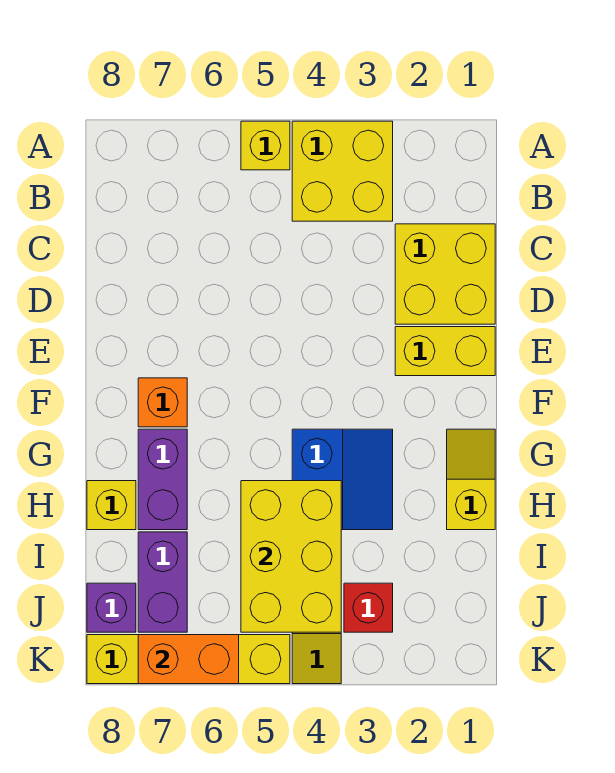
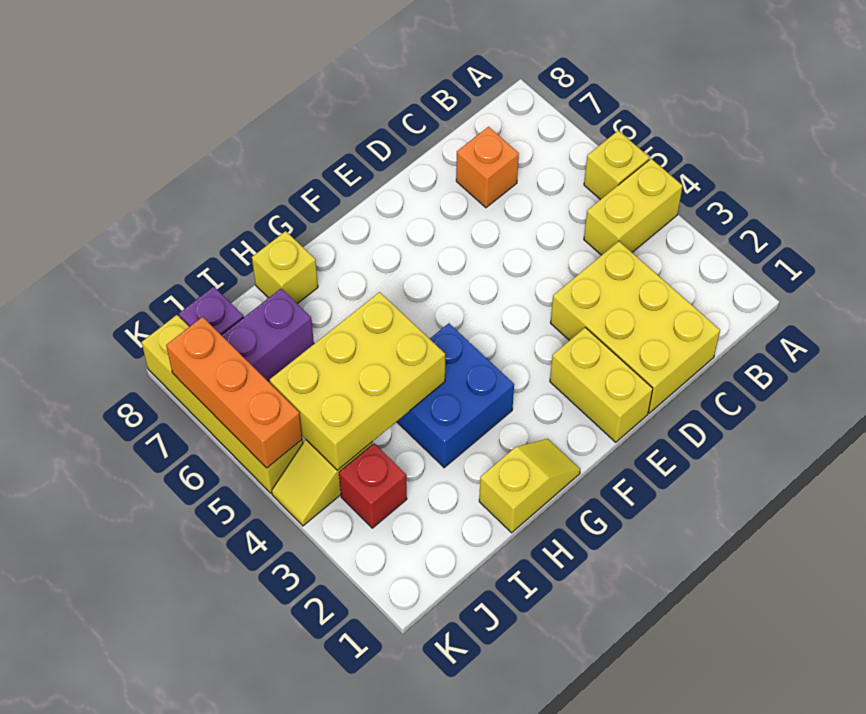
yellow brick A3:B4 level 1 -> yellow brick A4:B4 level 1
yellow brick C1:D2 level 1 -> yellow brick C1:D3 level 1
orange brick F7 level 1 -> orange brick C7 level 1
blue slope G3:H4 level 1 top 4 -> blue brick G3:H4 level 1
purple brick G7:H7 level 1 -> none
orange brick K6:K7 level 2 -> orange brick K5:K7 level 2

